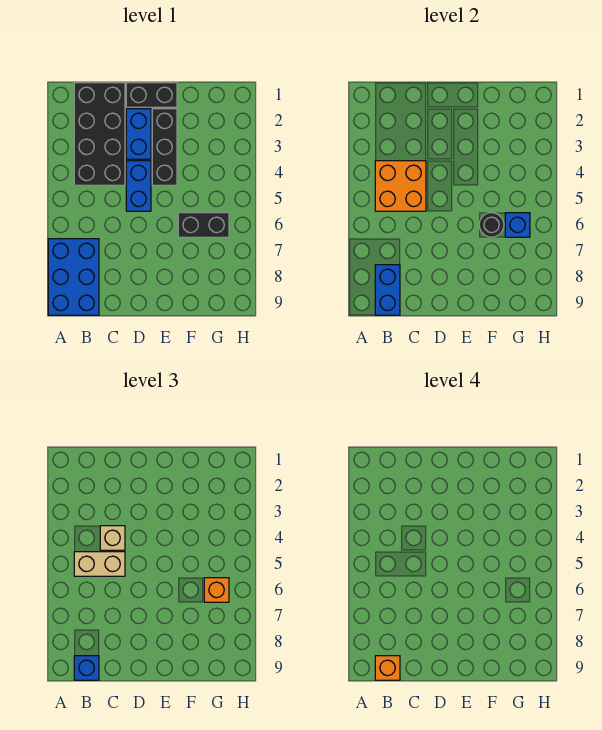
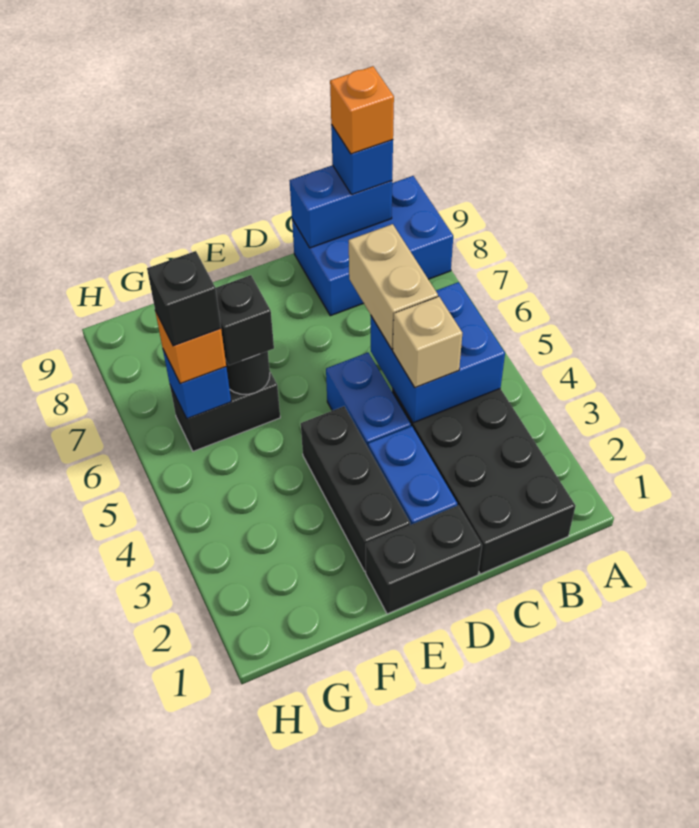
blue brick A7:B9 level 1 -> blue brick A8:C9 level 1
orange brick B4:C5 level 2 -> blue brick B4:C5 level 2
tan brick B5:C5 level 3 -> tan brick C5:C6 level 3
blue brick B8:B9 level 2 -> blue brick B9:C9 level 2
none -> black brick F6 level 3
none -> black brick G6 level 4

